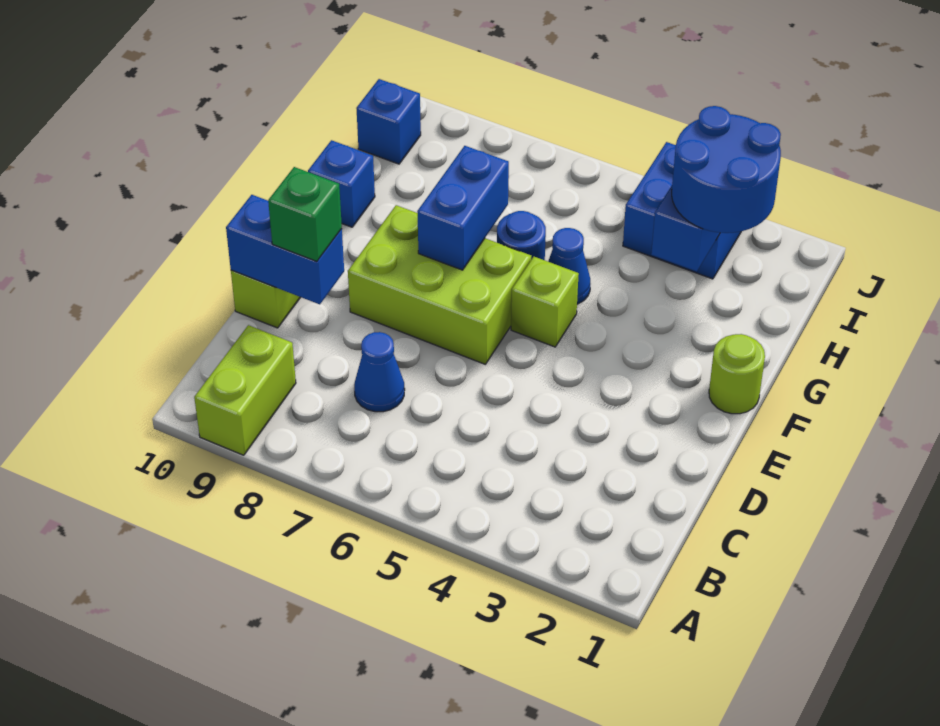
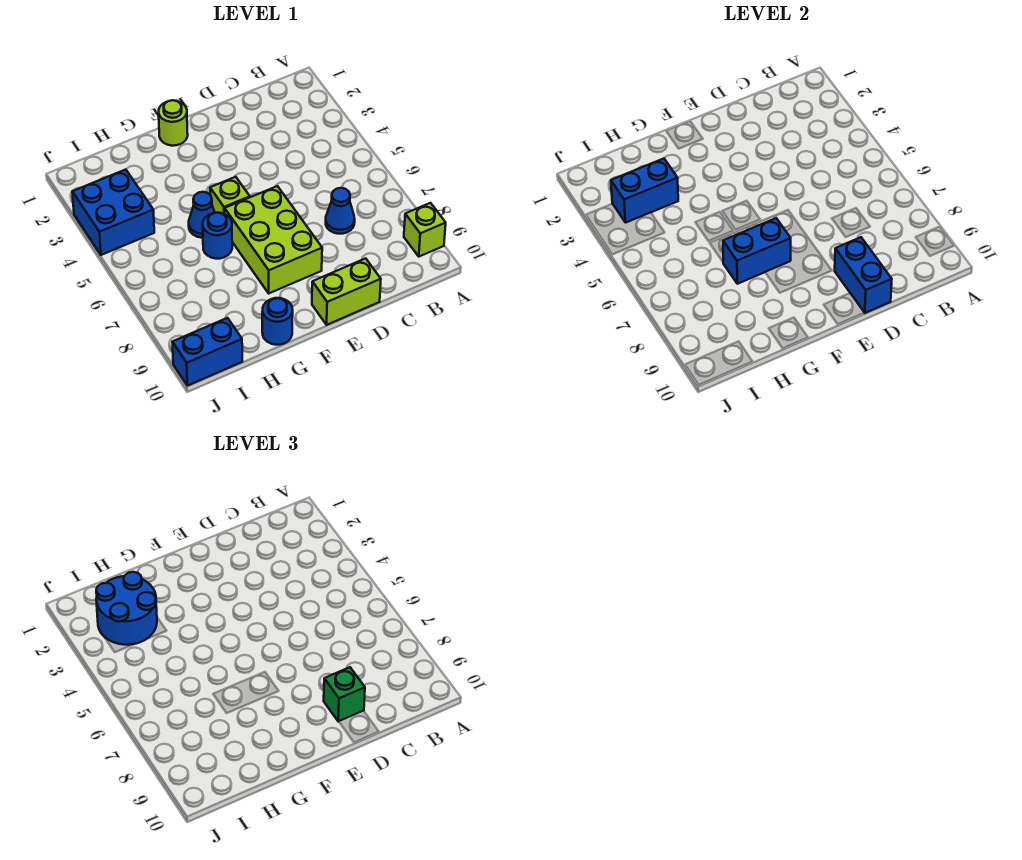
lime brick A9:B9 level 1 -> lime brick A9 level 1
blue brick G10 level 1 -> blue round brick G10 level 1
blue brick I10 level 1 -> blue brick I10:J10 level 1

